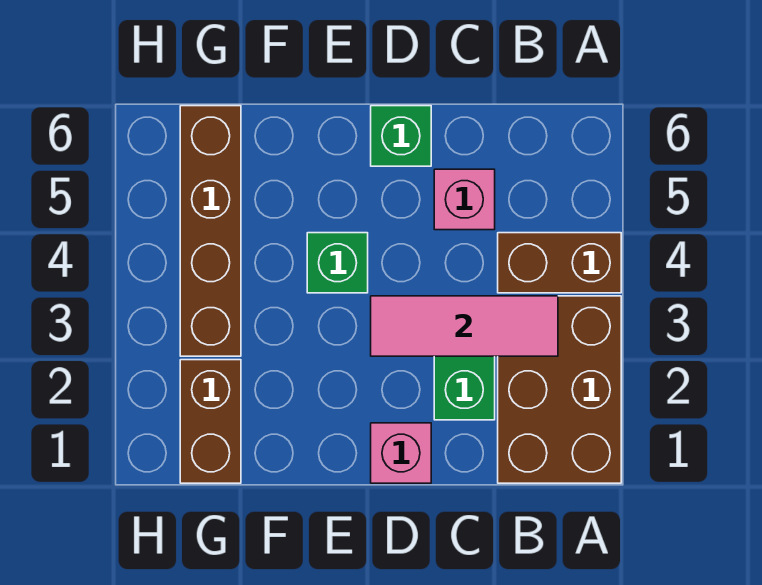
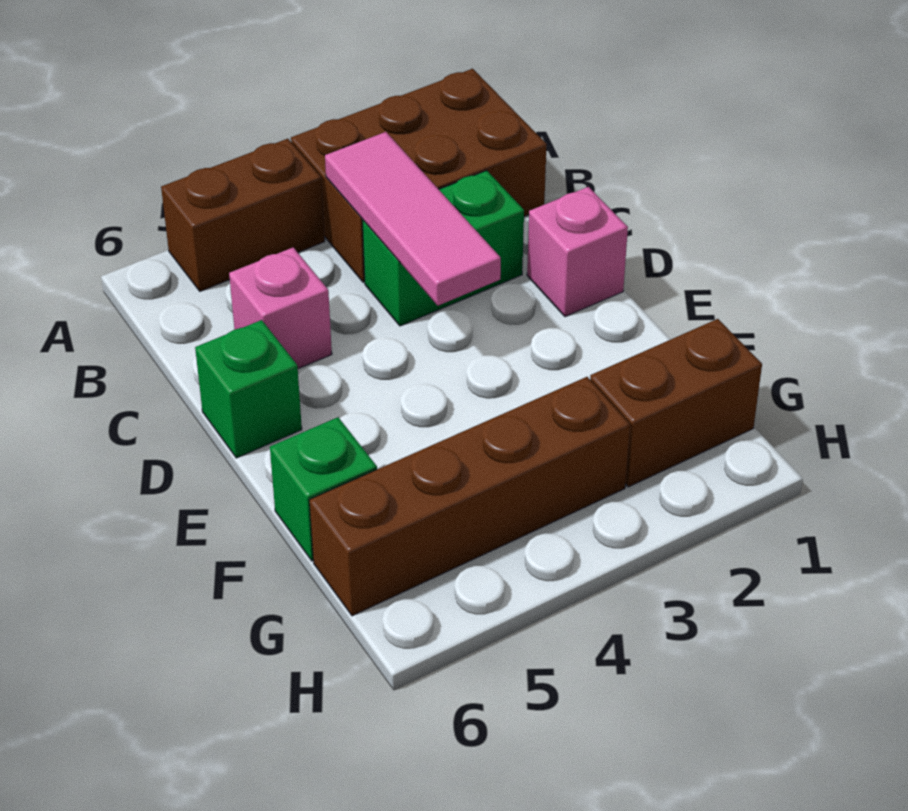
brown brick A4:B4 level 1 -> brown brick A4:A5 level 1
green brick E4 level 1 -> green brick F6 level 1

